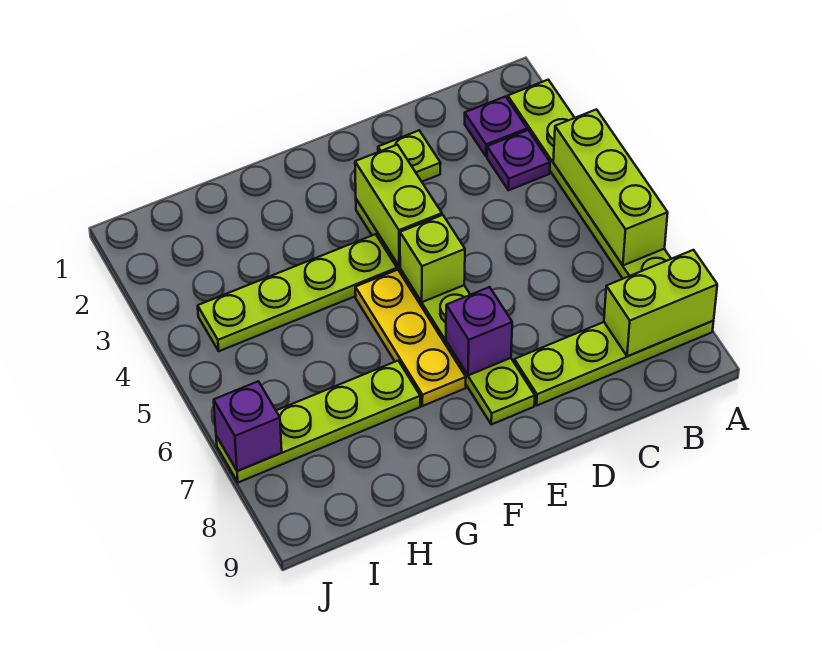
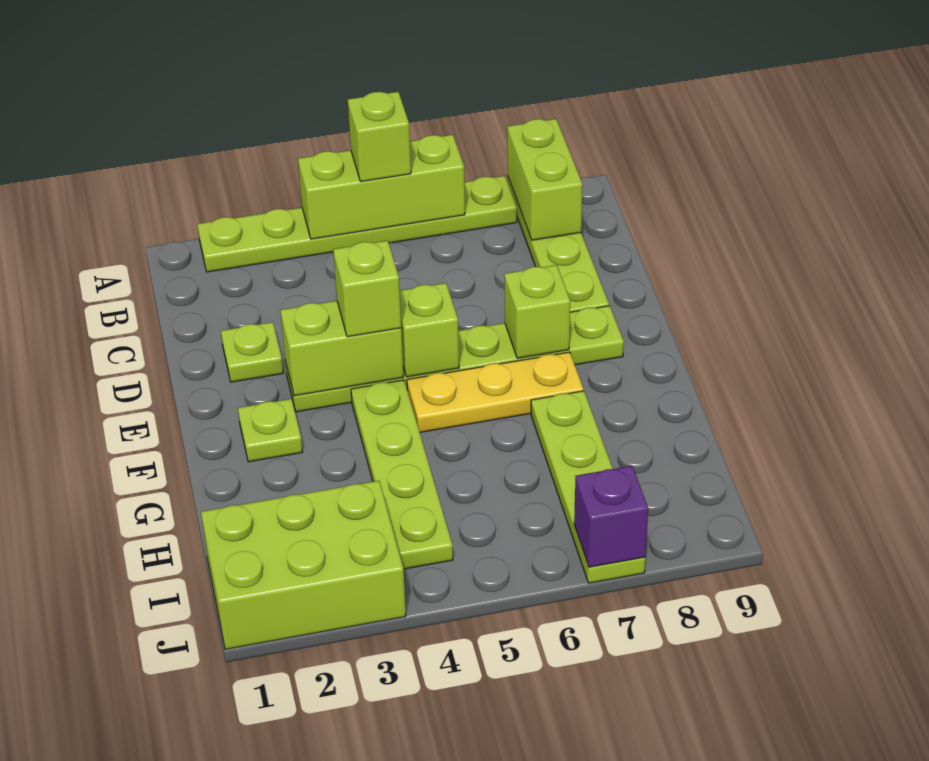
none -> lime brick A5 level 3
purple plate B2 level 1 -> none
purple plate B3 level 1 -> none
none -> lime brick E4 level 3
purple brick E7 level 2 -> lime brick E7 level 2
none -> lime plate F2 level 1
none -> lime brick I1:J3 level 1

